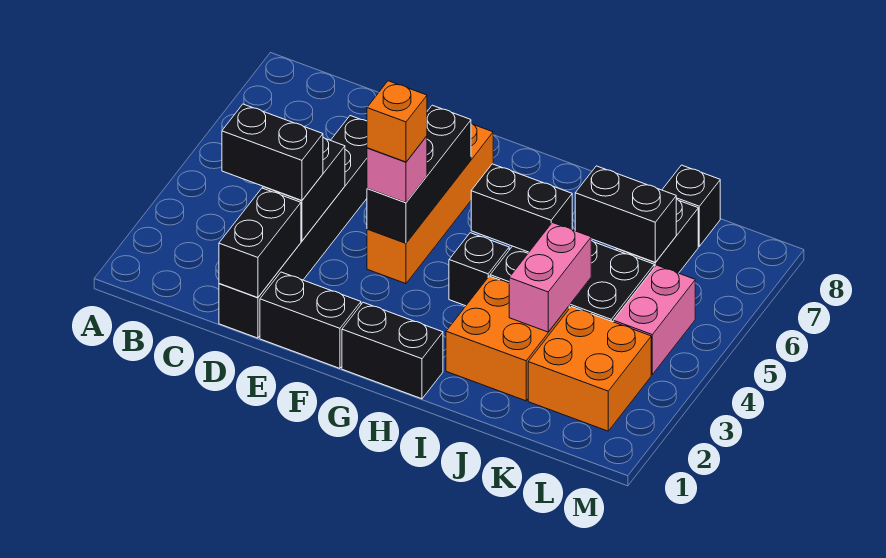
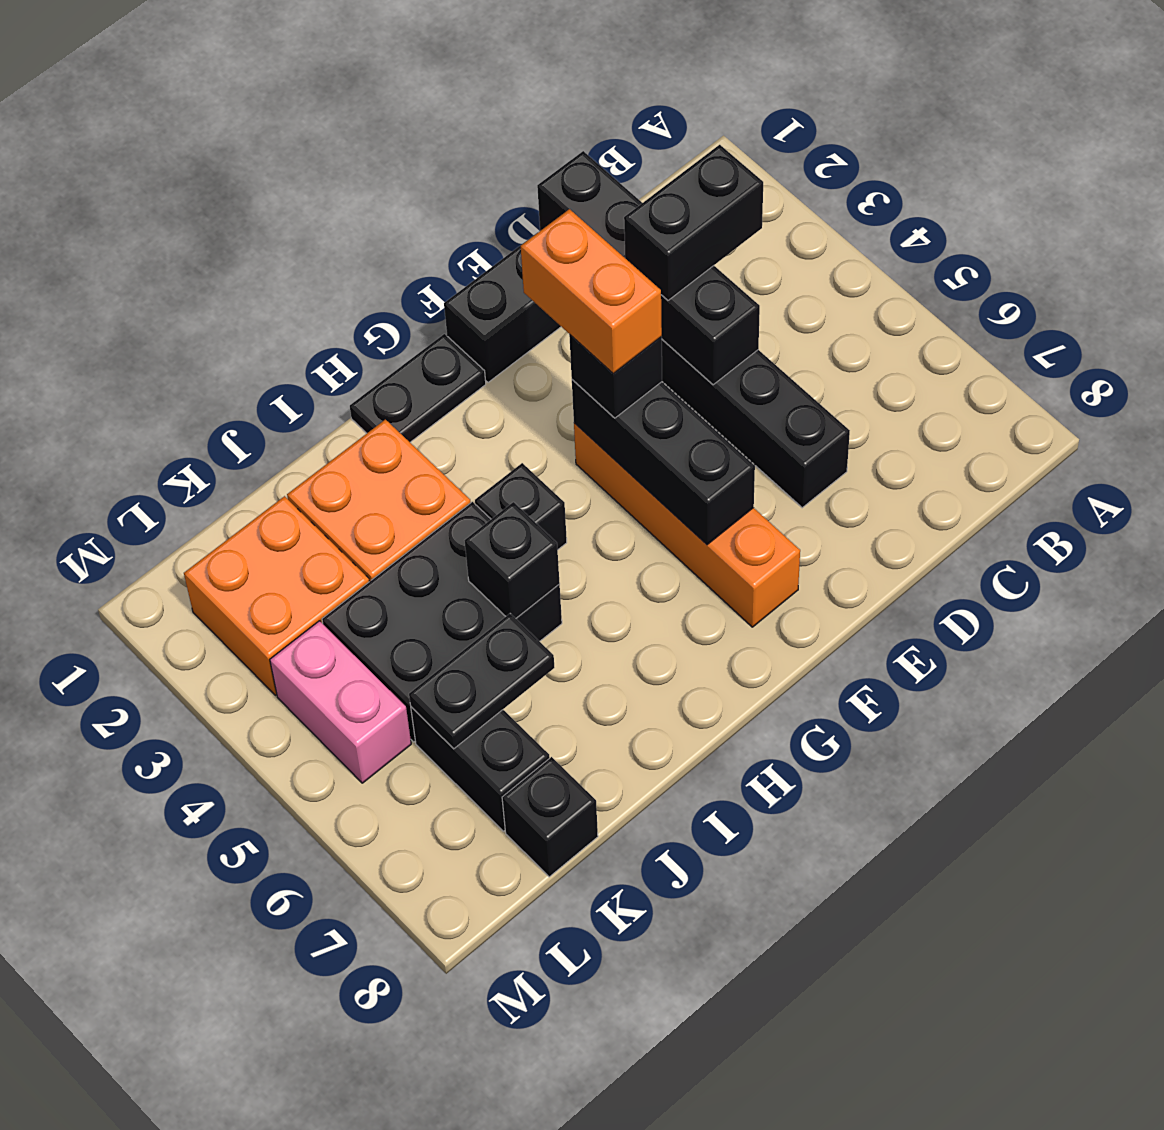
pink brick F4 level 3 -> black brick F4 level 3
orange brick F4 level 4 -> orange brick F3:F4 level 4
black brick G1:H1 level 1 -> black plate G1:H1 level 1
black brick H5:I5 level 2 -> black brick I5 level 2
pink brick J3:J4 level 2 -> none
black brick J6:K6 level 2 -> black plate J6:K6 level 2

